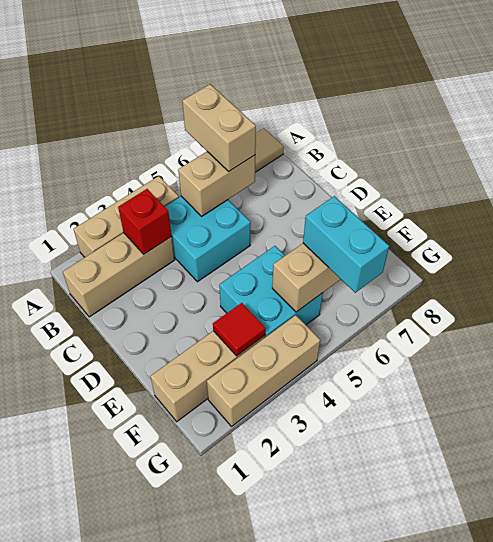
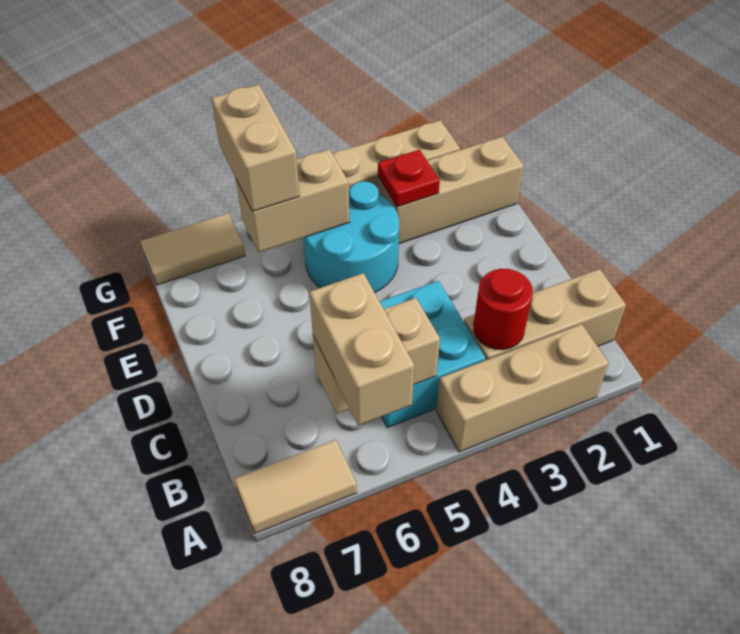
red brick B3 level 2 -> red round brick B3 level 2
cyan brick E4:F5 level 1 -> cyan round brick E4:F5 level 1
red tile F3 level 2 -> red plate F3 level 2
cyan brick F6:G6 level 3 -> tan brick F6:G6 level 3
none -> tan tile G7:G8 level 1

